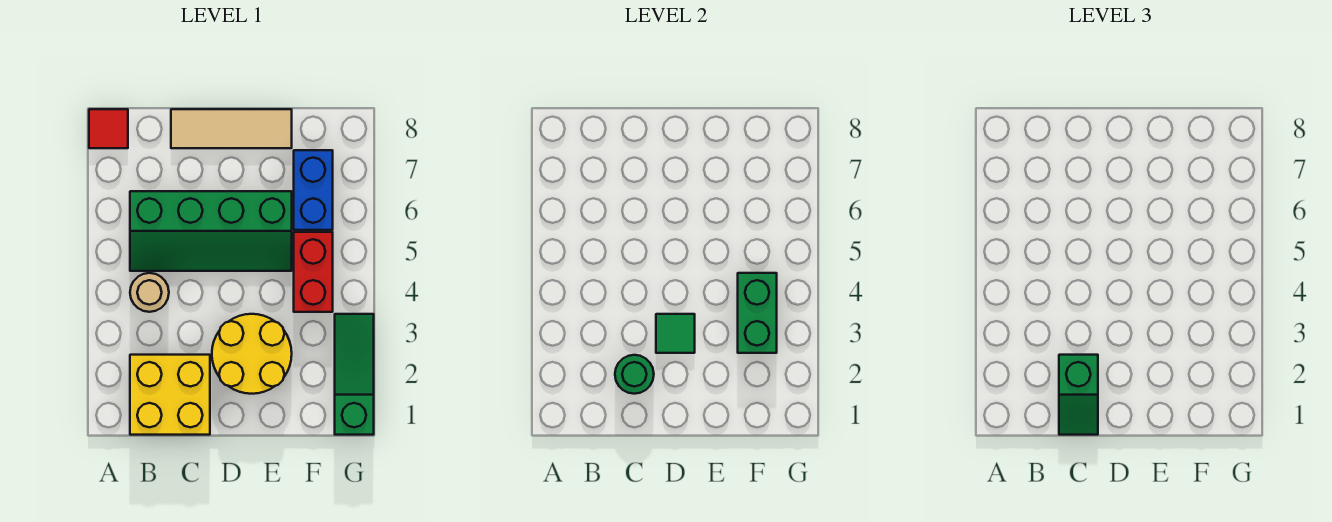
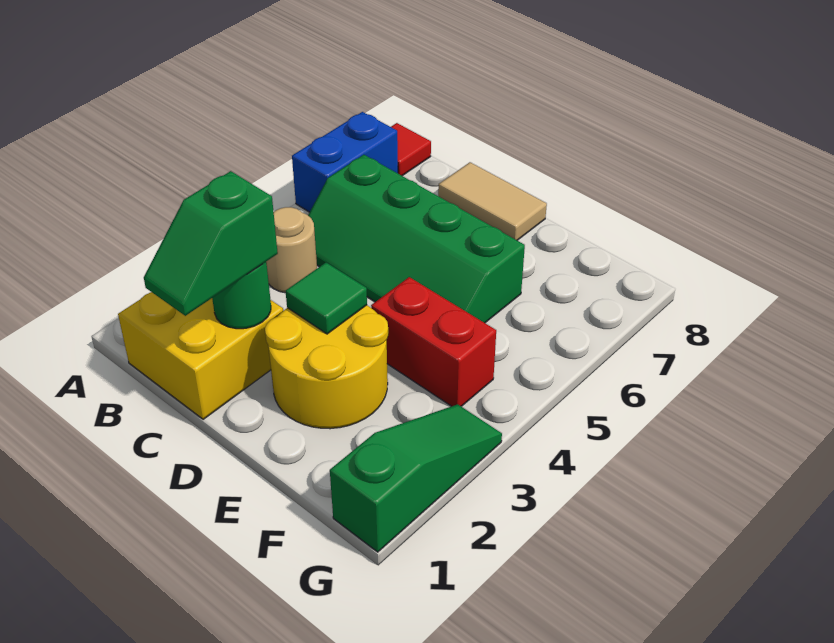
tan tile C8:E8 level 1 -> tan tile C8:D8 level 1
green brick F3:F4 level 2 -> none
red brick F4:F5 level 1 -> red brick E4:F4 level 1
blue brick F6:F7 level 1 -> blue brick A6:A7 level 1

